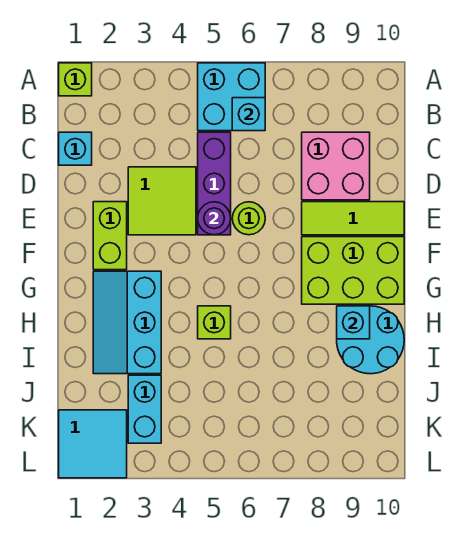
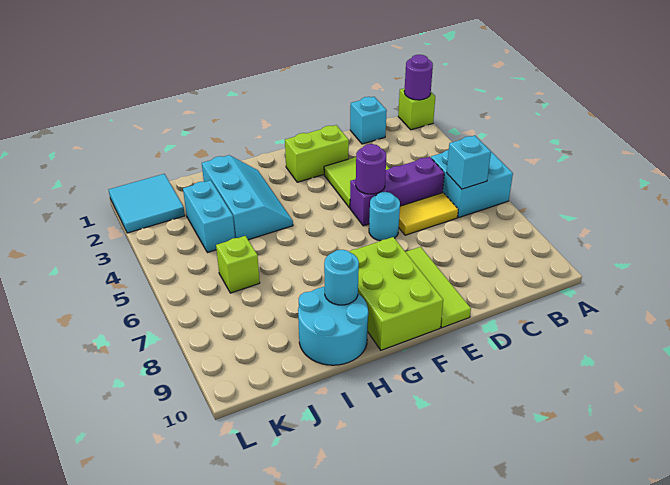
none -> purple round brick A1 level 2
none -> yellow tile C6:D6 level 1
pink brick C8:D9 level 1 -> none
lime round brick E6 level 1 -> cyan round brick E6 level 1
cyan slope G2:I3 level 1 top 3 -> cyan slope H2:I4 level 1 top I
lime brick H5 level 1 -> lime brick J6 level 1
cyan brick H9 level 2 -> cyan round brick H9 level 2
cyan brick J3:K3 level 1 -> cyan brick J3:J4 level 1

